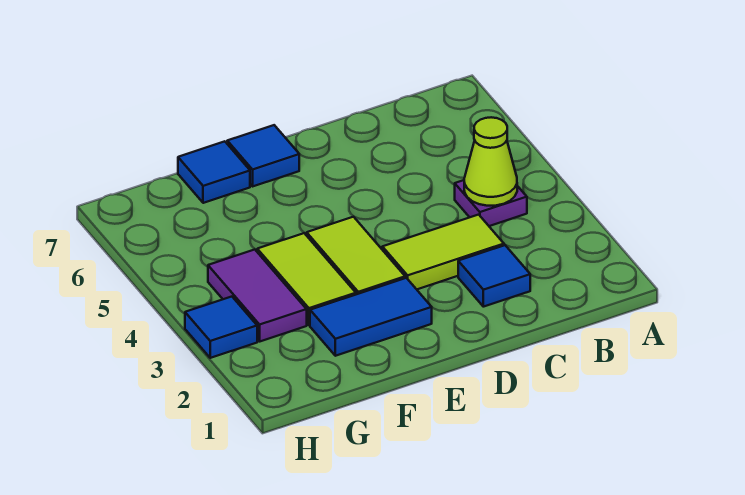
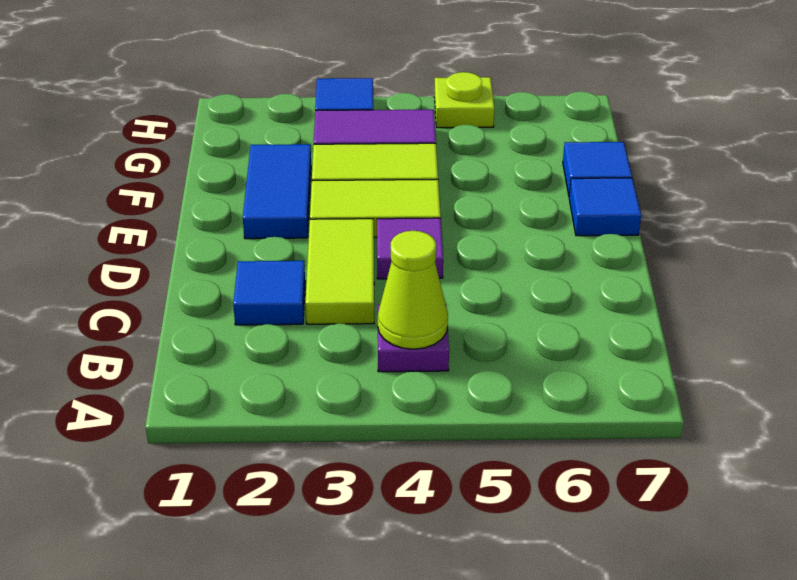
none -> purple tile D4 level 1
none -> lime plate H5 level 1

